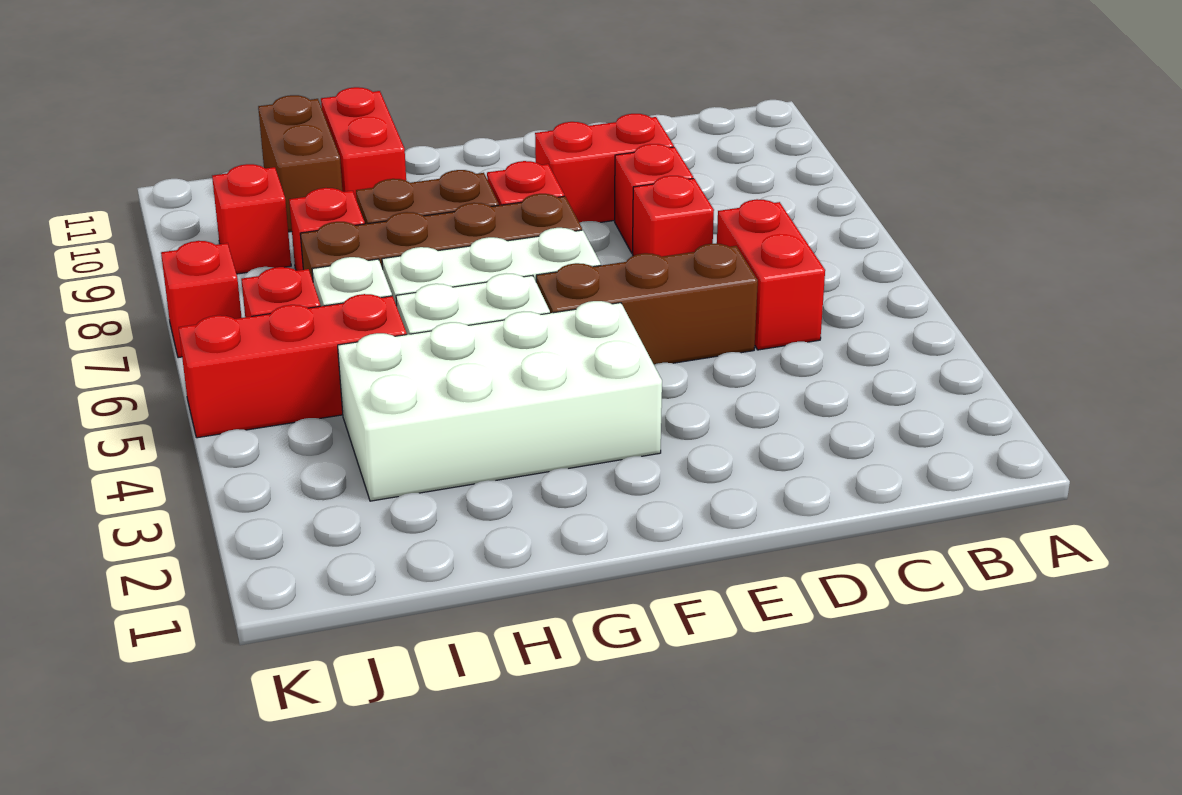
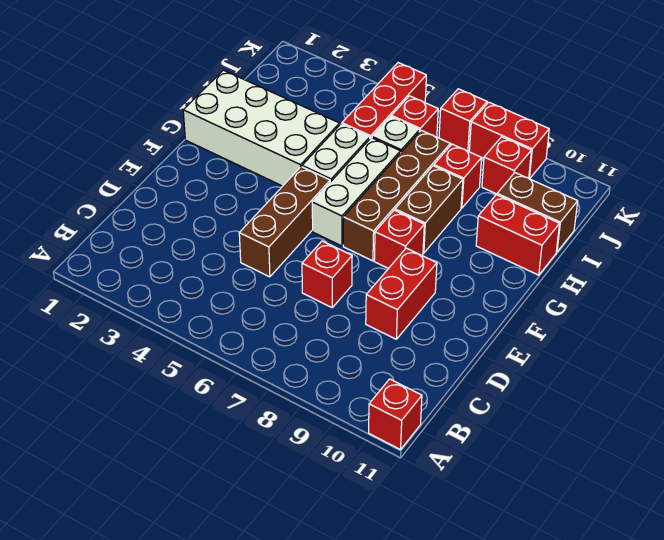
red brick C5:C6 level 1 -> red brick K8:K9 level 1
red brick D8 level 1 -> red brick A11 level 1
white brick F3:I4 level 1 -> white brick G1:H4 level 1

